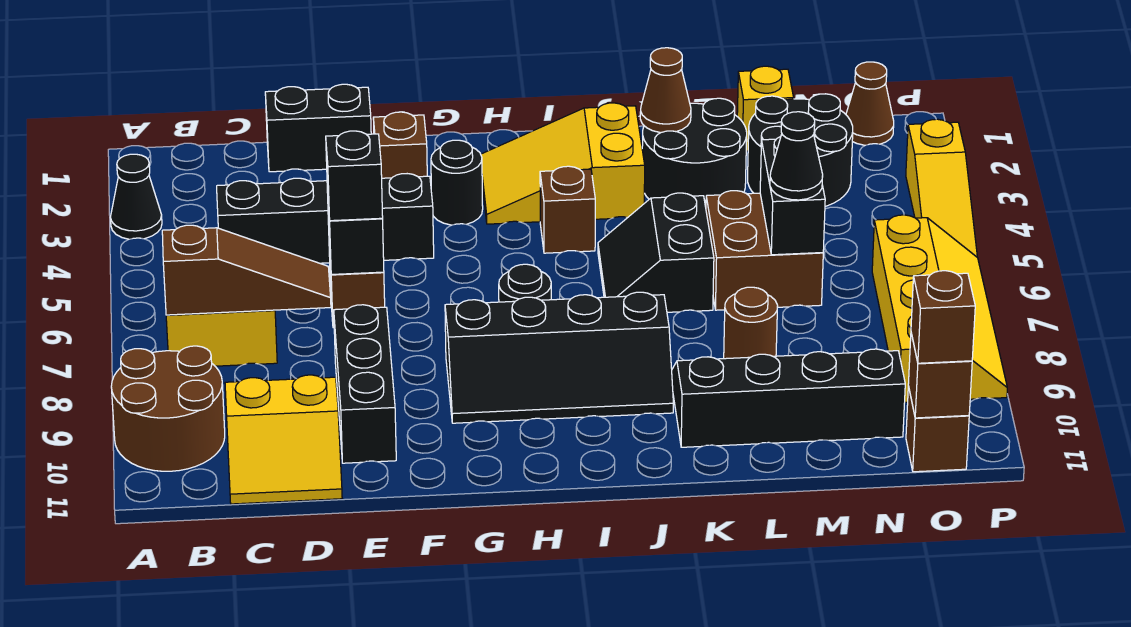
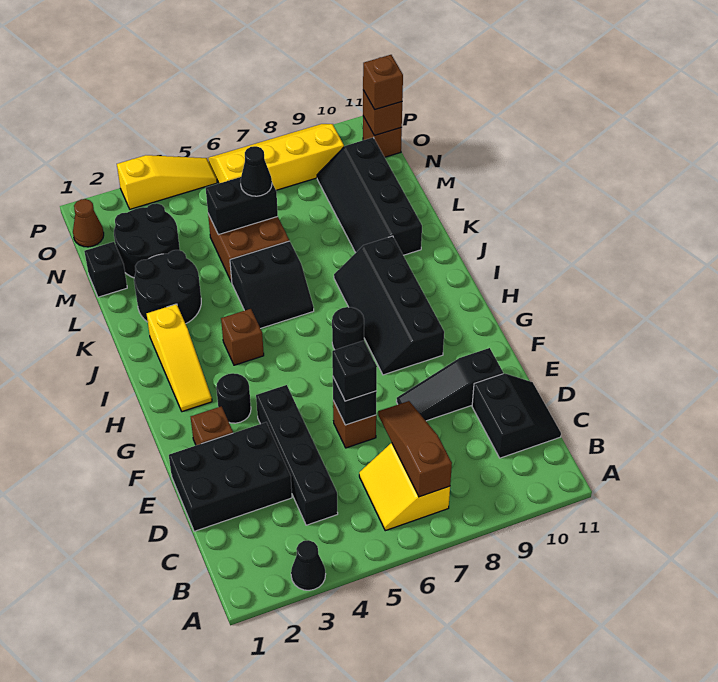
brown round brick A9:B10 level 1 -> none
yellow slope C10:D11 level 1 top 10 -> black slope C10:D11 level 1 top 10
black brick D1:E1 level 1 -> black brick D1:E3 level 1
black brick E8:E10 level 1 -> black slope E8:E10 level 1 top 10
black slope G8:J9 level 1 top 8 -> black slope G8:J9 level 1 top 9
yellow slope H2:J3 level 1 top J -> yellow slope H2:J2 level 1 top J
brown cone K2 level 2 -> none
brown round brick L8 level 1 -> none
yellow brick M1 level 1 -> black brick M1 level 1

